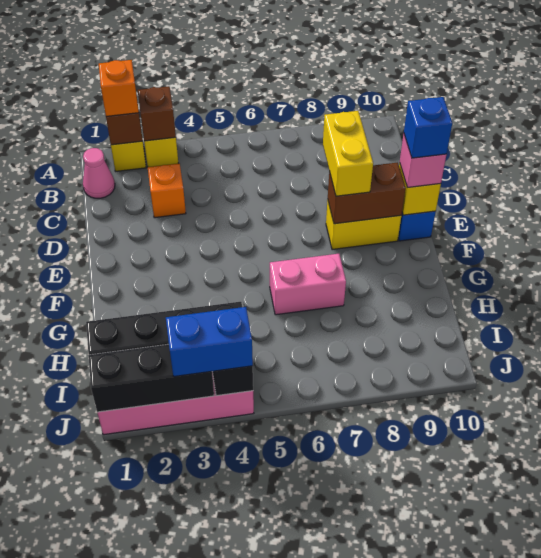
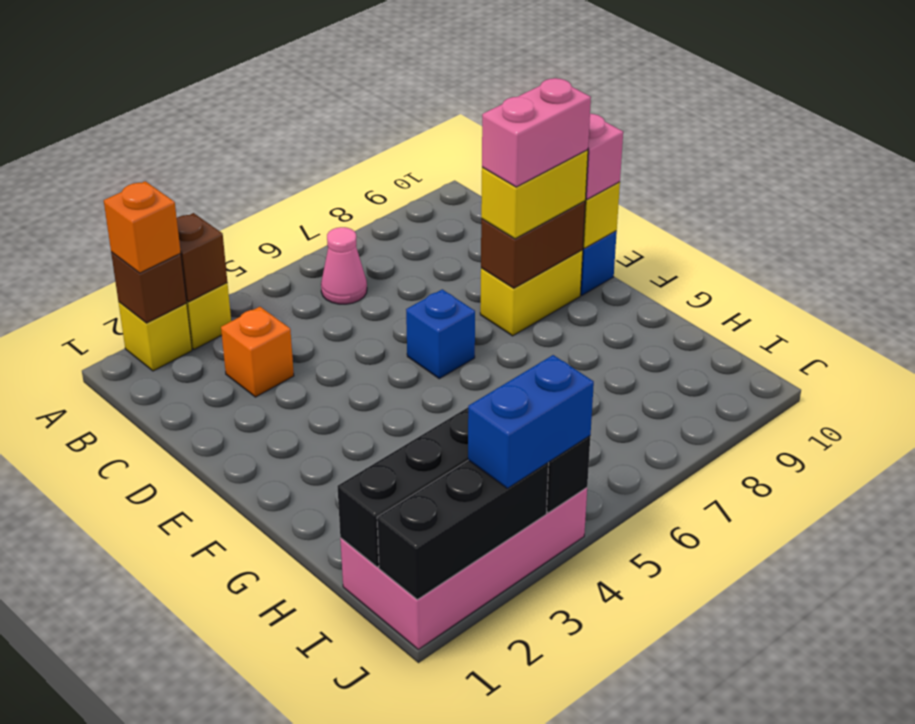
pink cone B1 level 1 -> pink cone B6 level 1
yellow brick D8:E8 level 3 -> yellow brick E8:E9 level 3
blue brick E10 level 4 -> blue brick E6 level 1
pink brick G6:G7 level 1 -> pink brick E8:E9 level 4

